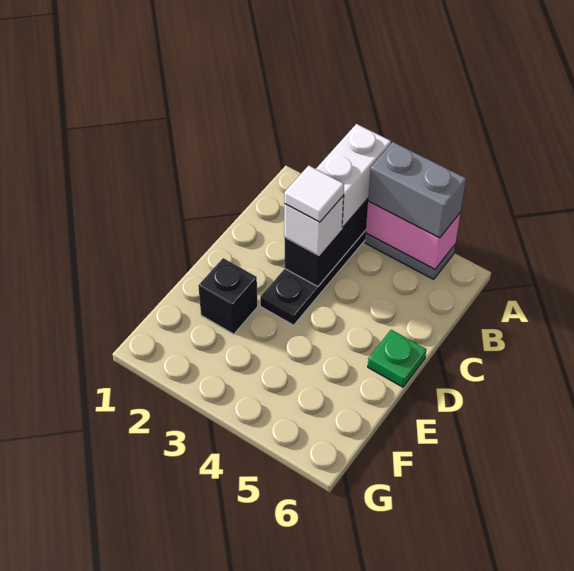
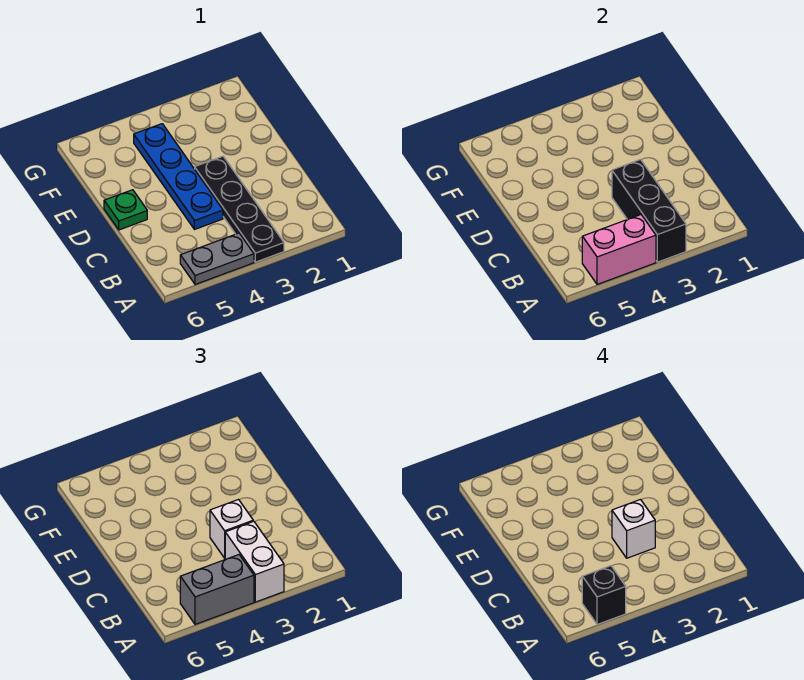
white tile C3 level 4 -> white brick C3 level 4
none -> blue plate C4:F4 level 1
black brick E2 level 1 -> black brick A5 level 4

